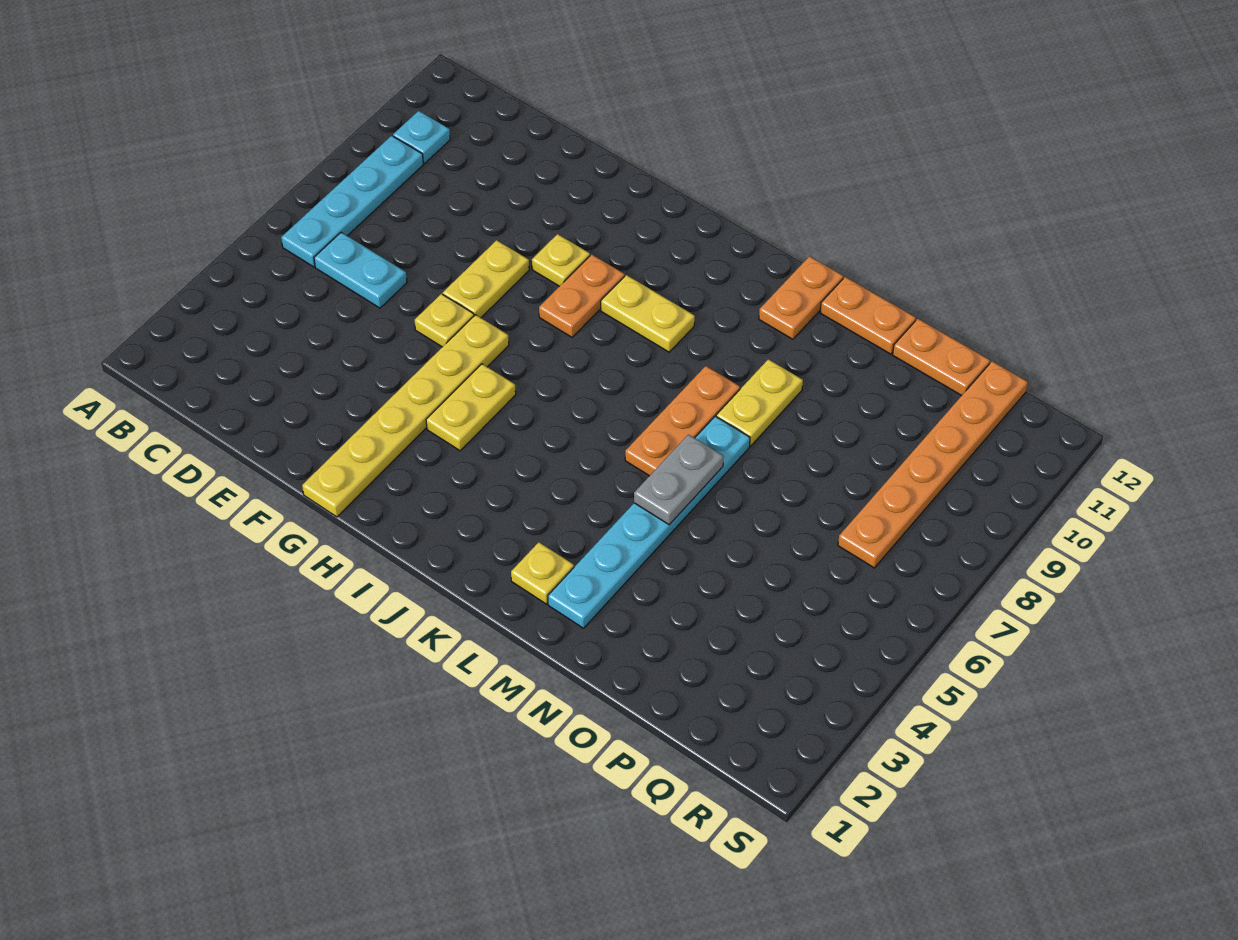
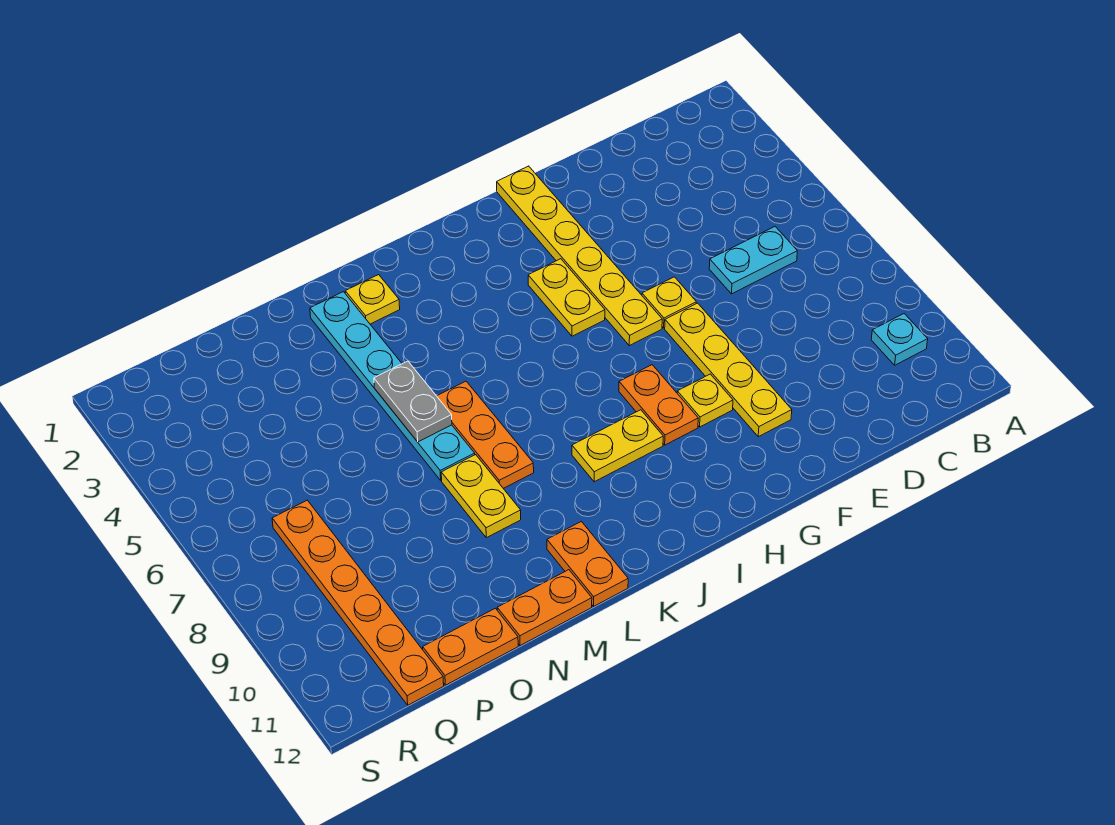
cyan plate B6:B9 level 1 -> none
yellow plate F7:F8 level 1 -> yellow plate F7:F10 level 1

